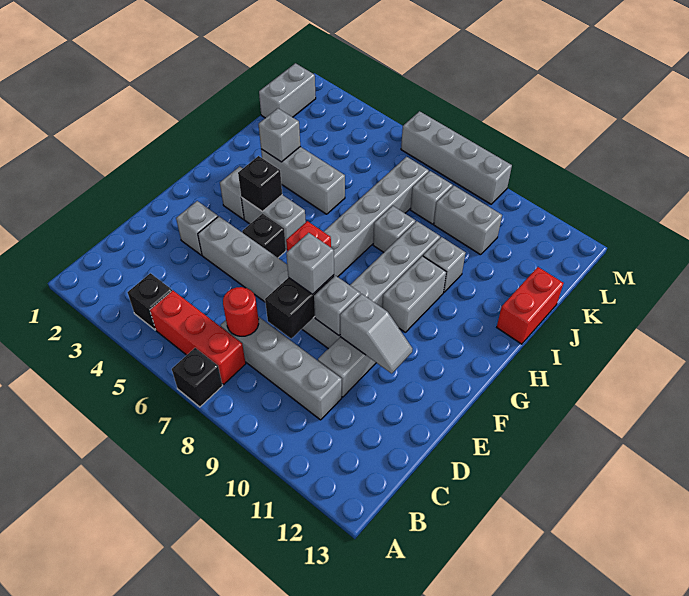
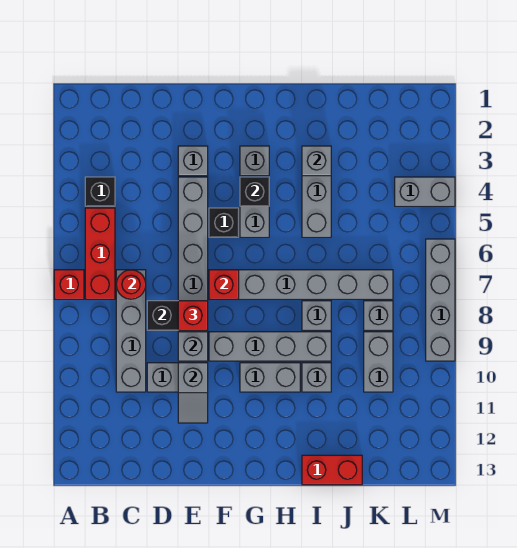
black brick A7 level 1 -> red brick A7 level 1
grey brick E8 level 3 -> red brick E8 level 3
grey brick K1:L1 level 1 -> grey brick L4:M4 level 1

